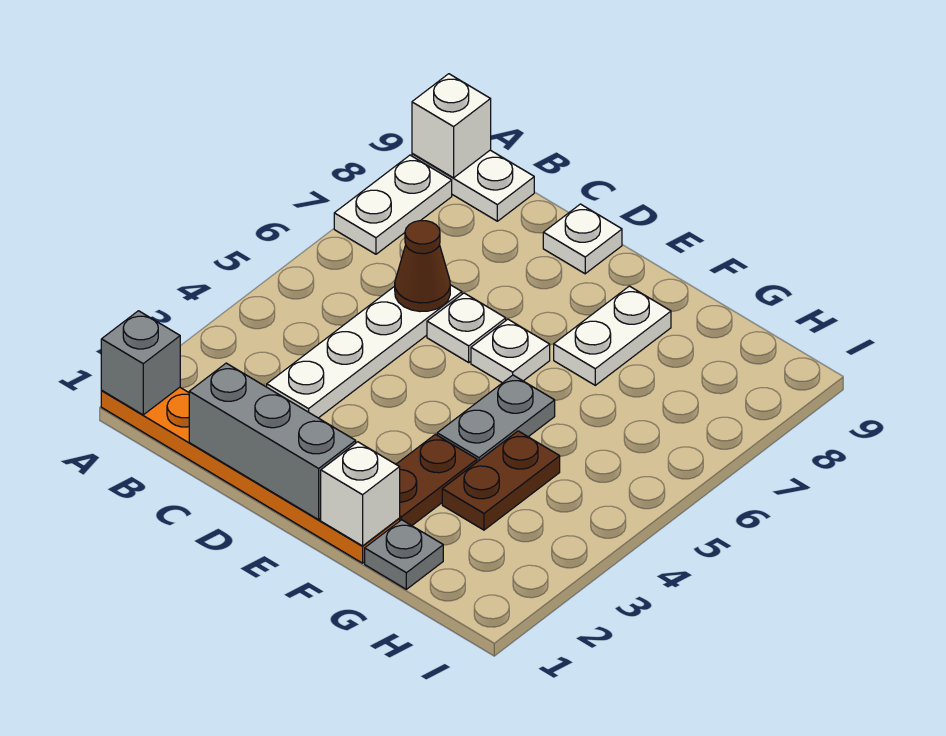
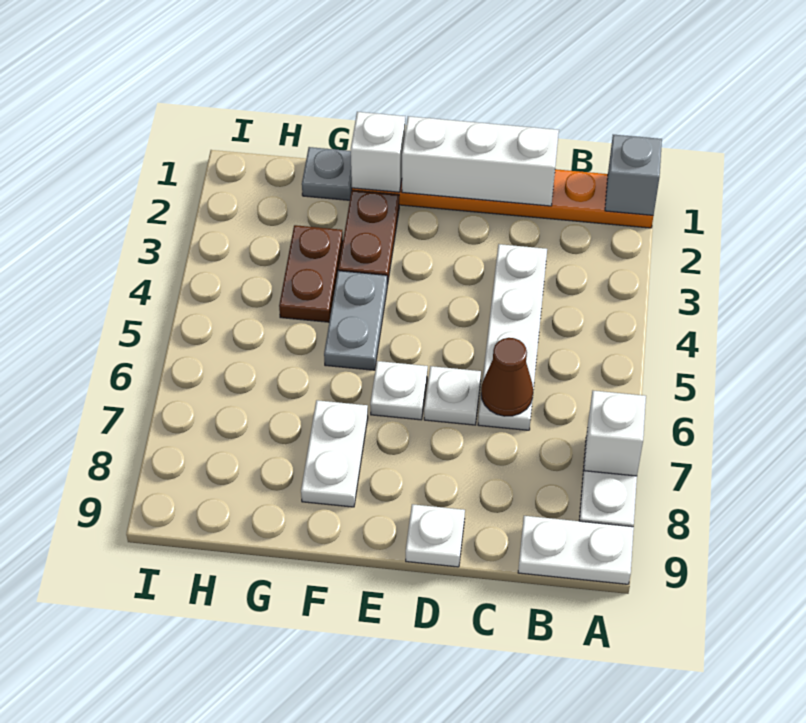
white brick A9 level 2 -> white brick A7 level 2
grey brick C1:E1 level 2 -> white brick C1:E1 level 2

